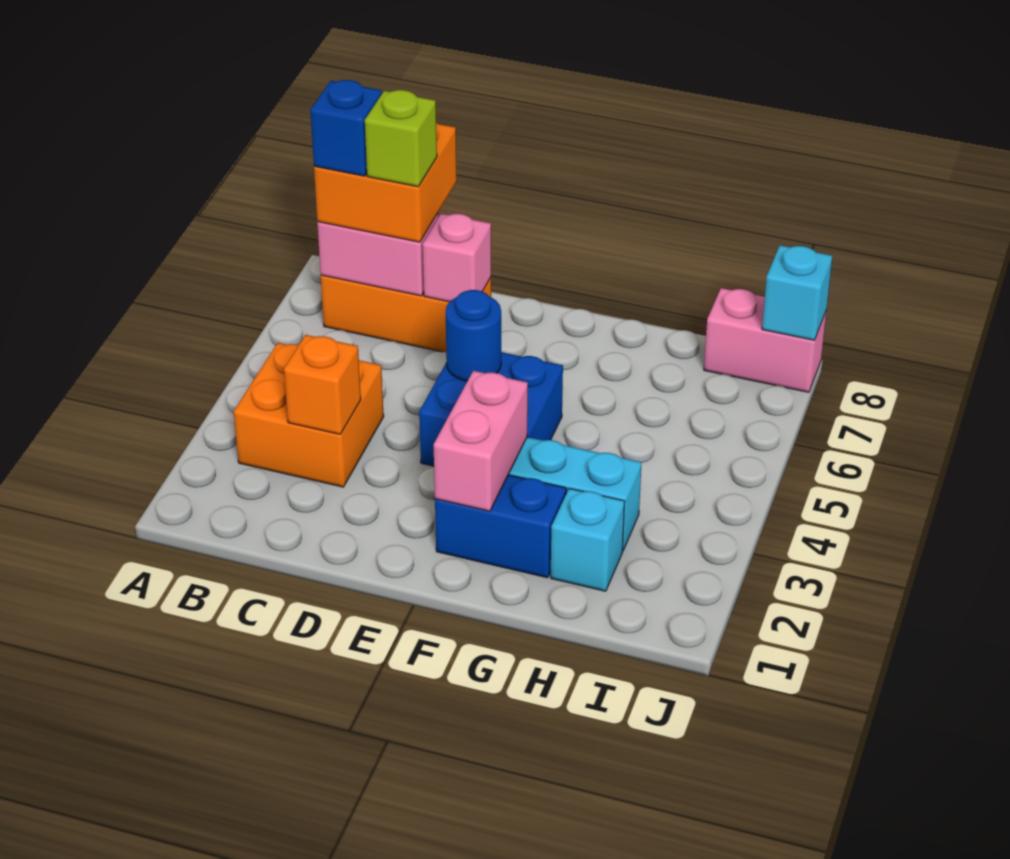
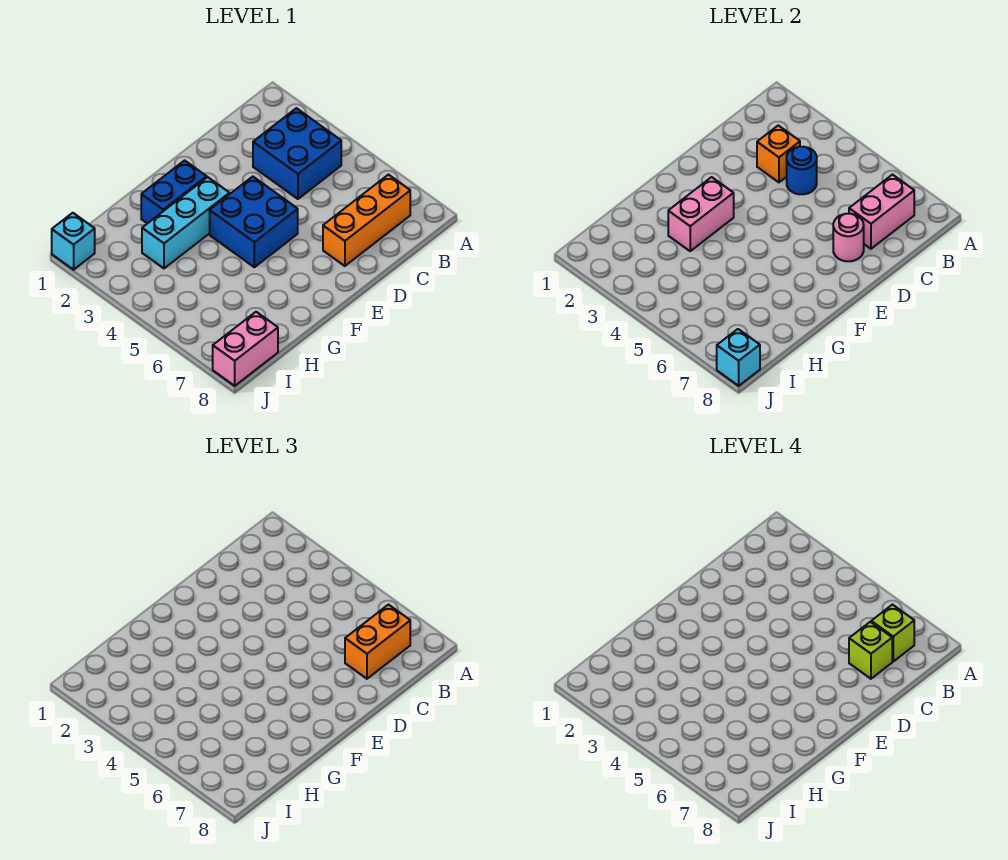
orange brick B3:C4 level 1 -> blue brick B3:C4 level 1
orange brick B7:C8 level 3 -> orange brick B7:C7 level 3
blue brick B7 level 4 -> lime brick B7 level 4
pink brick D7 level 2 -> pink round brick D7 level 2
blue round brick E5 level 2 -> blue round brick C4 level 2
pink brick F2:F3 level 2 -> pink brick F3:G3 level 2
cyan brick H2 level 1 -> cyan brick J1 level 1

